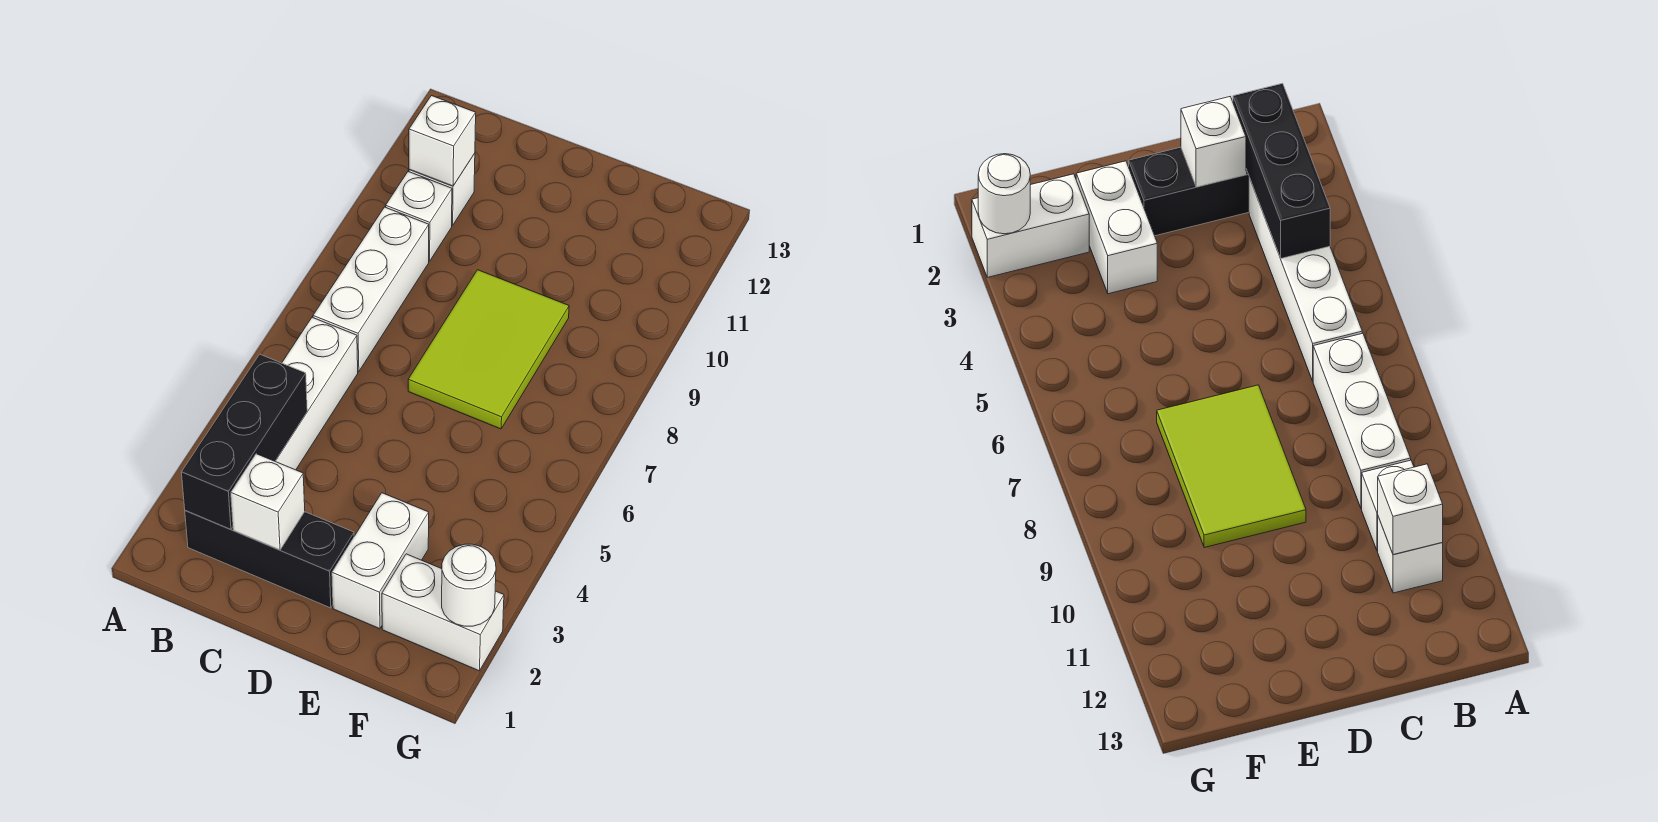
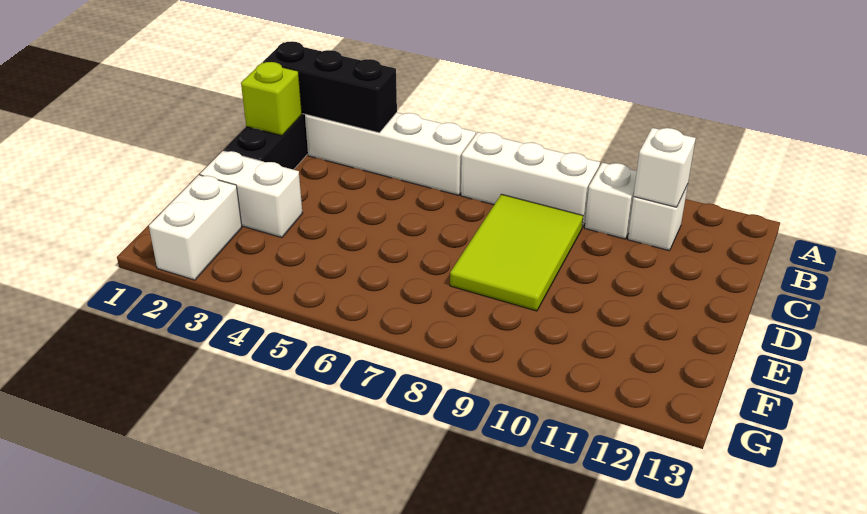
white brick C2 level 2 -> lime brick C2 level 2
lime tile D7:E9 level 1 -> lime tile C8:E9 level 1
white round brick G2 level 2 -> none

